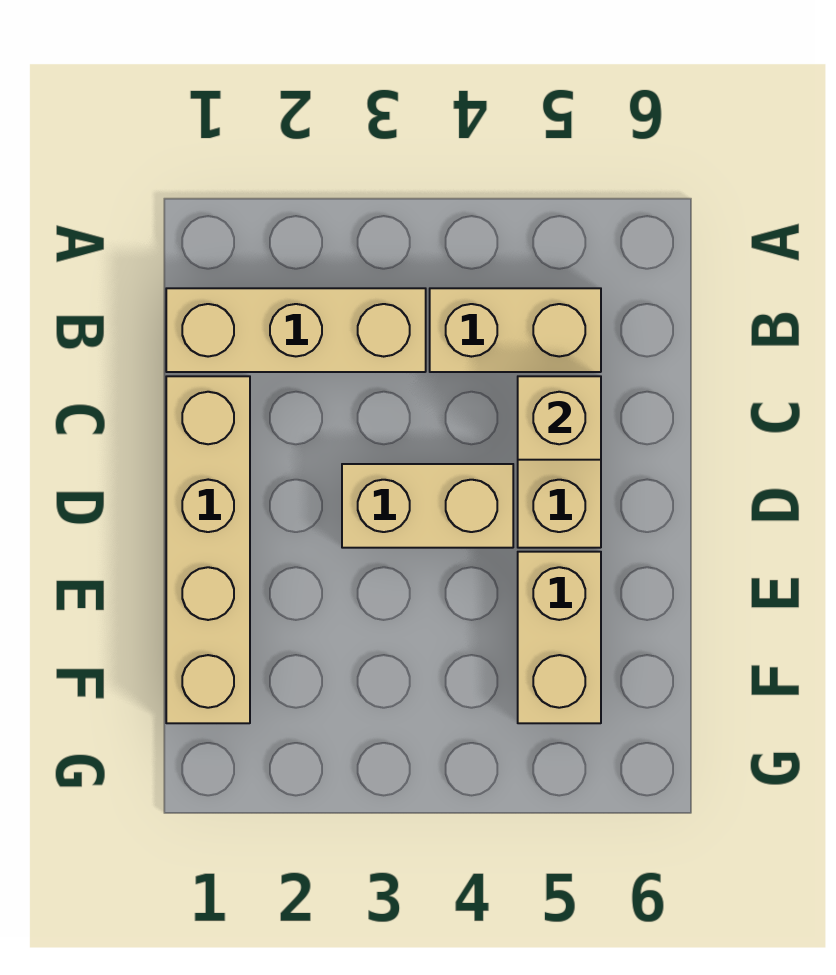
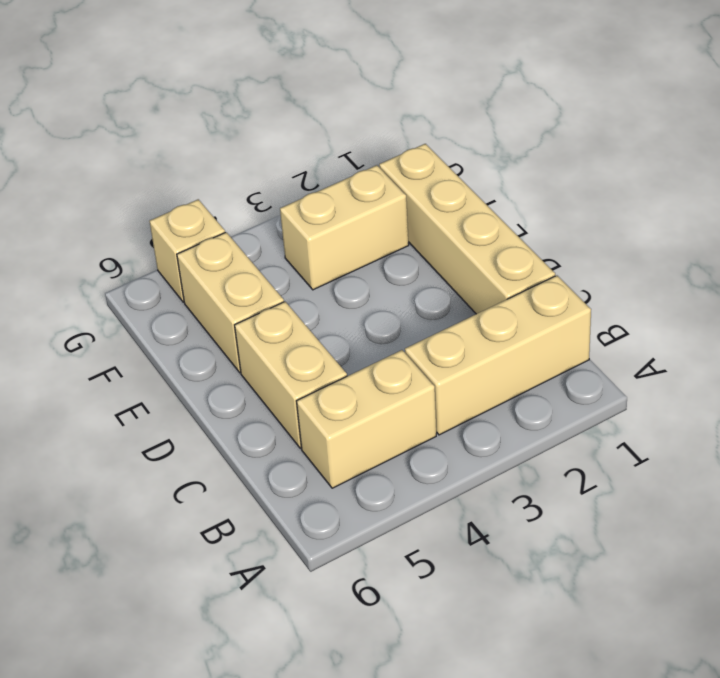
tan brick C5 level 2 -> tan brick G5 level 1
tan brick D3:D4 level 1 -> tan brick F2:F3 level 1

